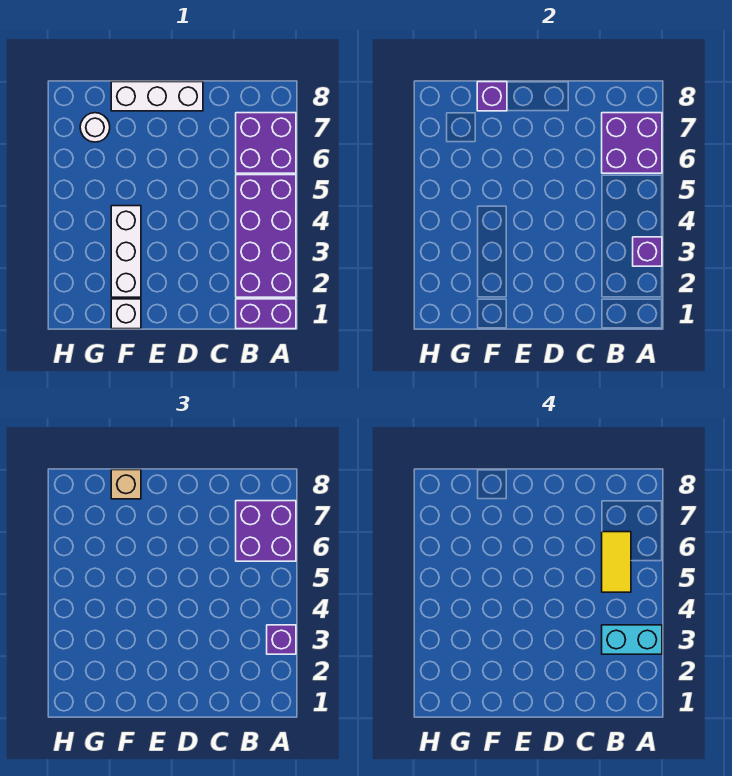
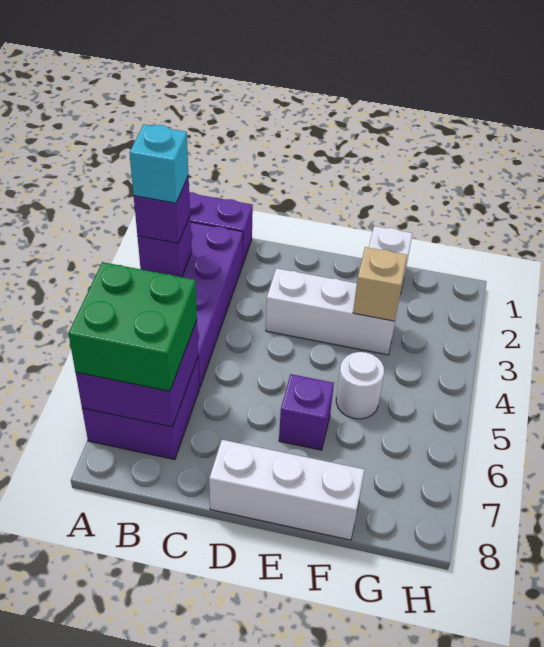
cyan brick A3:B3 level 4 -> cyan brick A3 level 4
purple brick A6:B7 level 3 -> green brick A6:B7 level 3
yellow tile B5:B6 level 4 -> none
white brick F2:F4 level 1 -> white brick D3:F3 level 1
purple brick F8 level 2 -> purple brick E6 level 1
tan brick F8 level 3 -> tan brick F3 level 2
white round brick G7 level 1 -> white round brick F5 level 1

